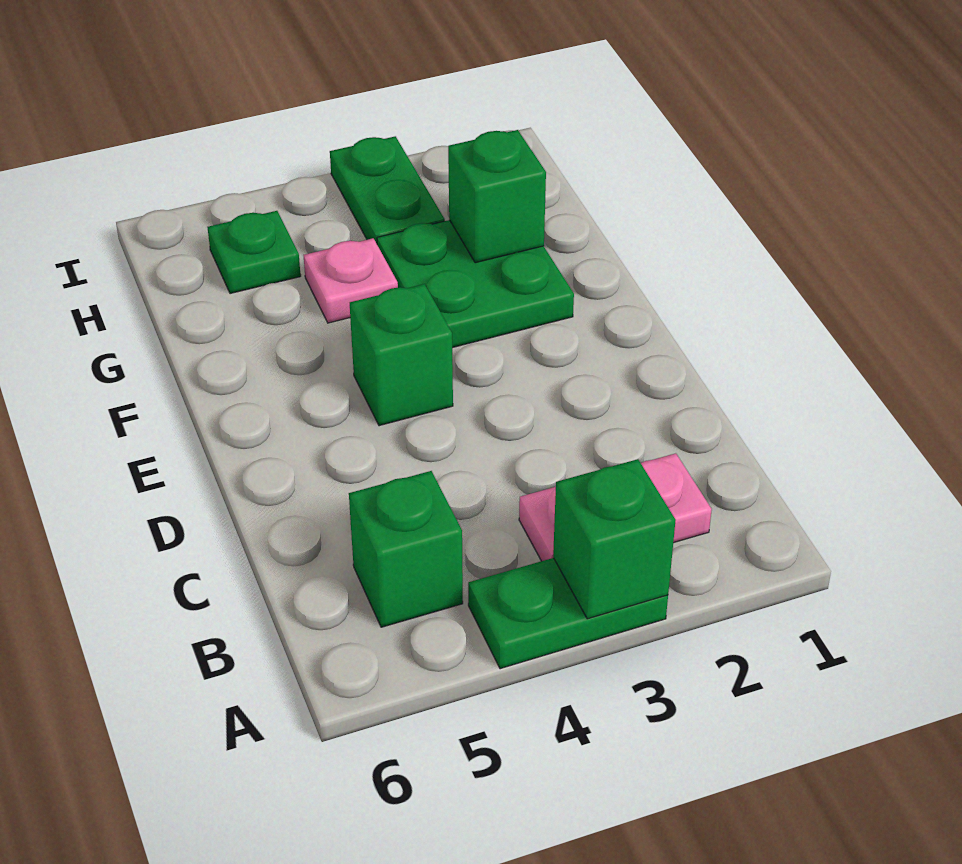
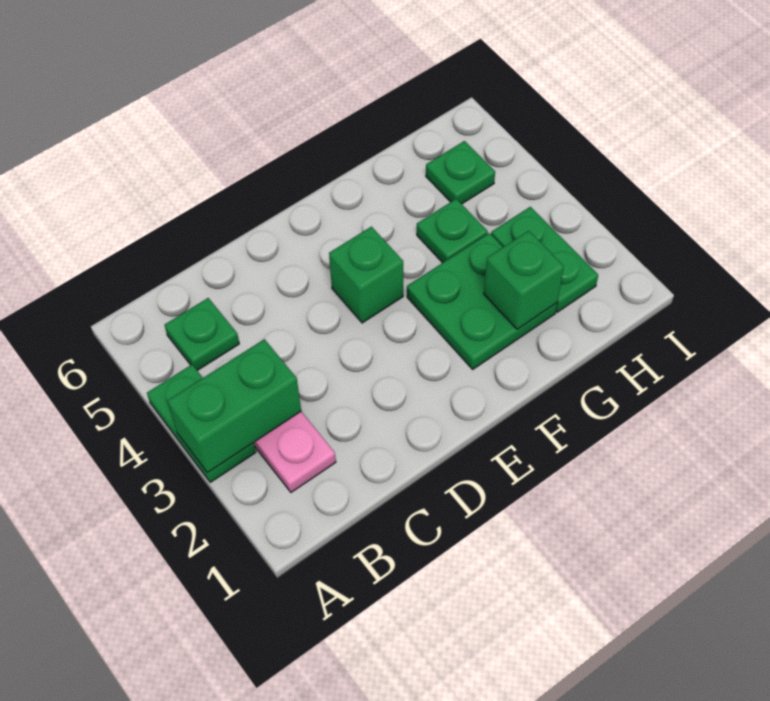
green brick A3 level 2 -> green brick A3:B3 level 2
green brick B5 level 1 -> green plate B5 level 1
pink plate G4 level 1 -> green plate G4 level 1
green plate H3:I3 level 1 -> green plate H2:H3 level 1

